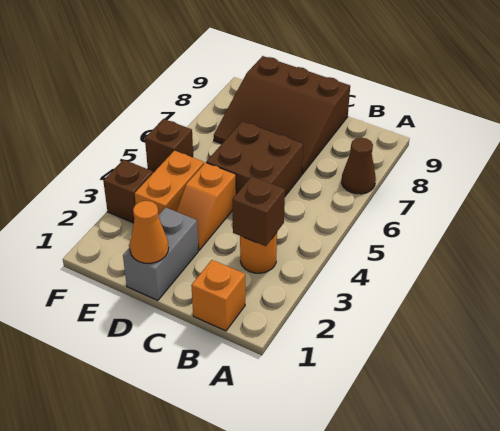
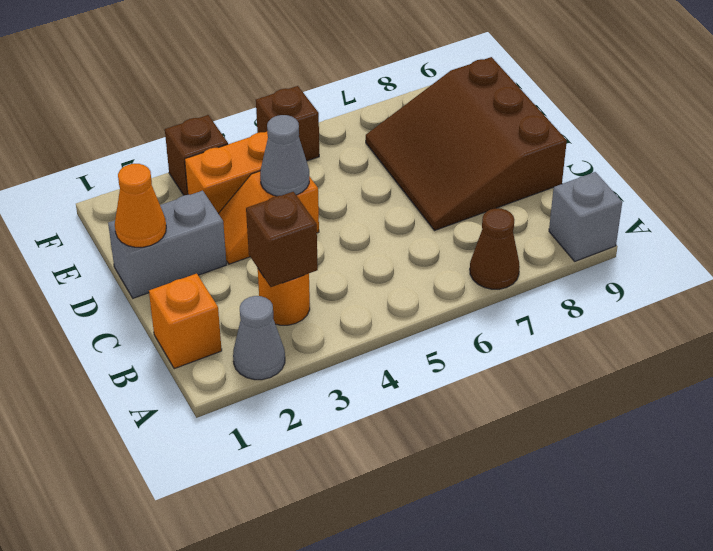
none -> grey cone A2 level 1
none -> grey brick A9 level 1
brown brick C5:D6 level 1 -> none
none -> grey cone D4 level 2

